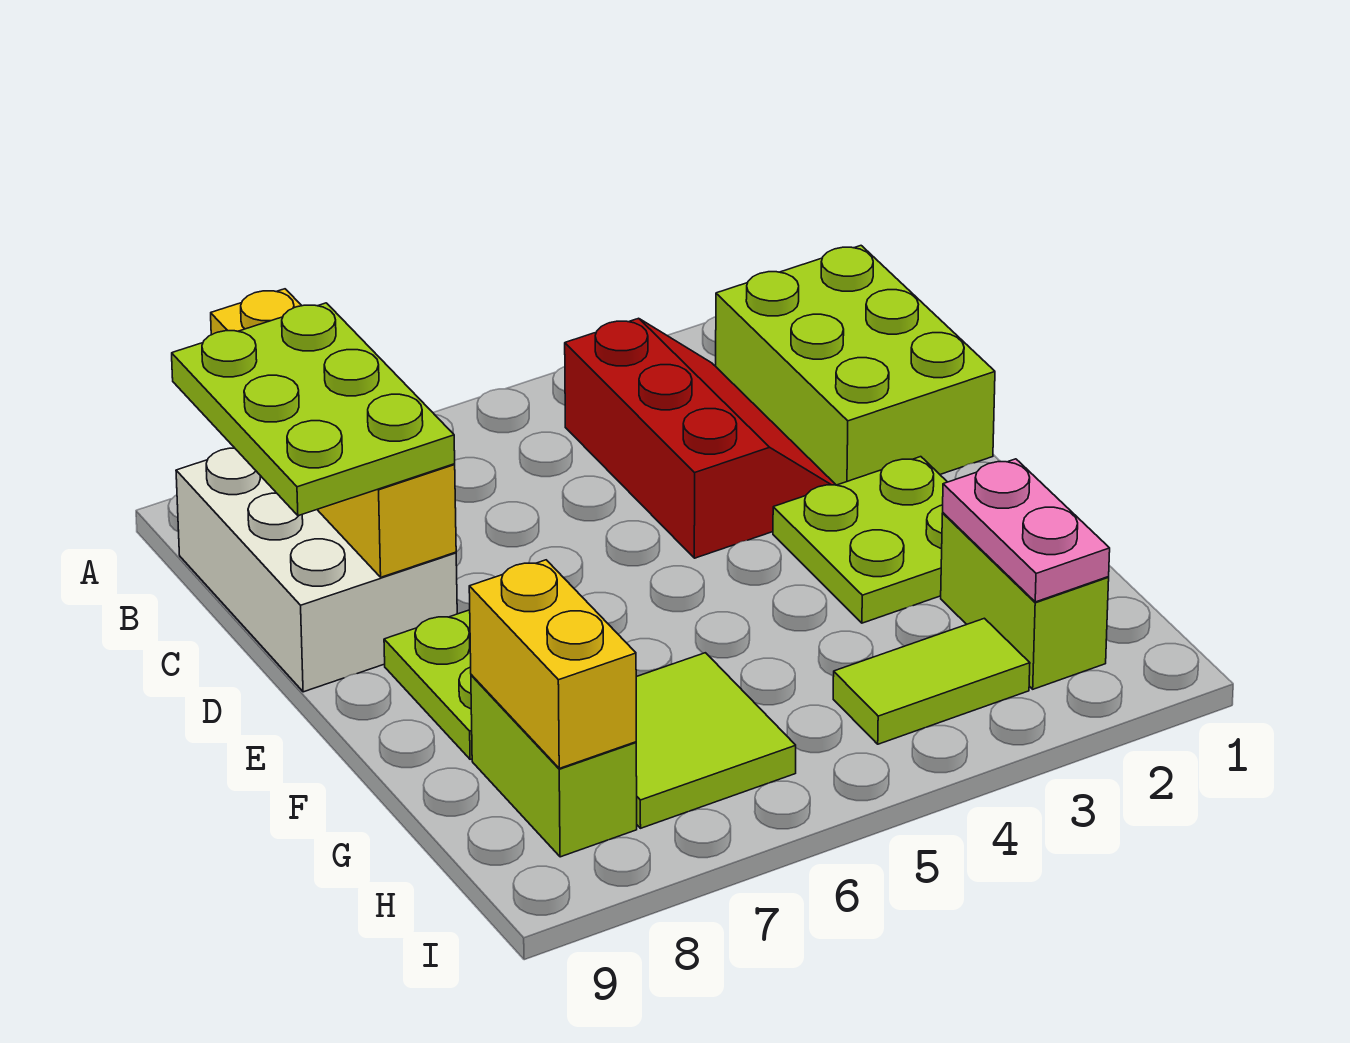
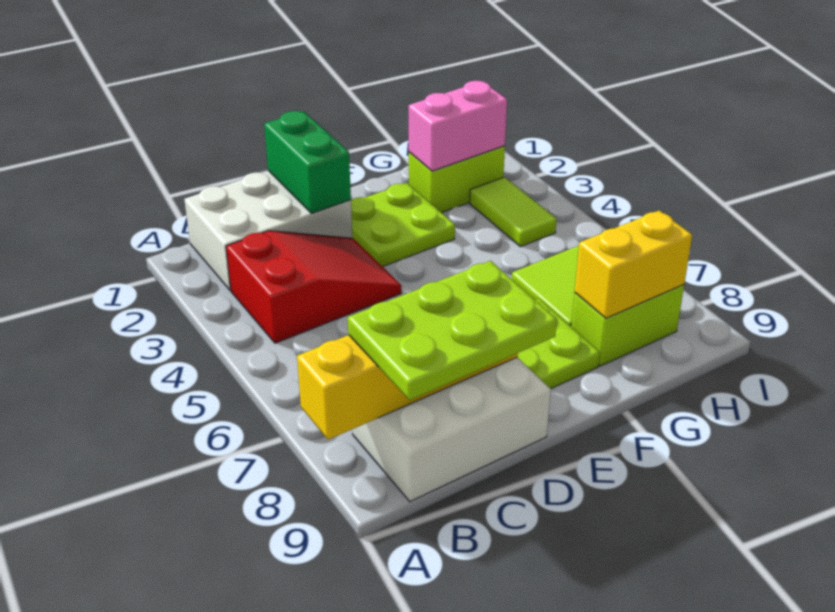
lime brick B1:D2 level 1 -> white brick B1:D2 level 1
red slope B3:D4 level 1 top 4 -> red slope B3:D4 level 1 top B
none -> green brick D1:D2 level 2
pink plate G2:H2 level 2 -> pink brick G2:H2 level 2

